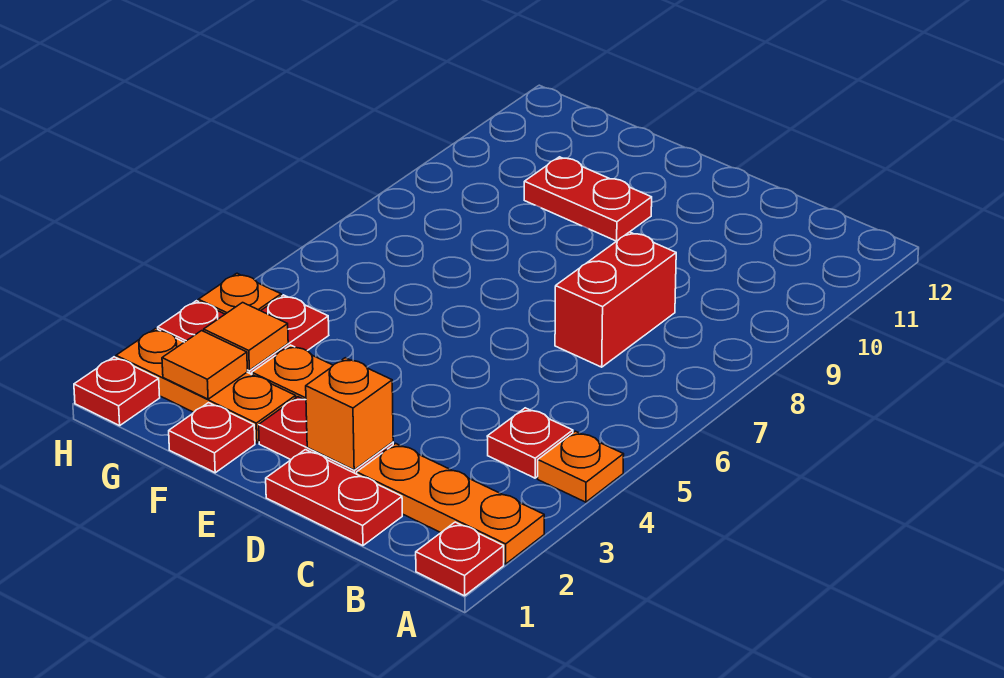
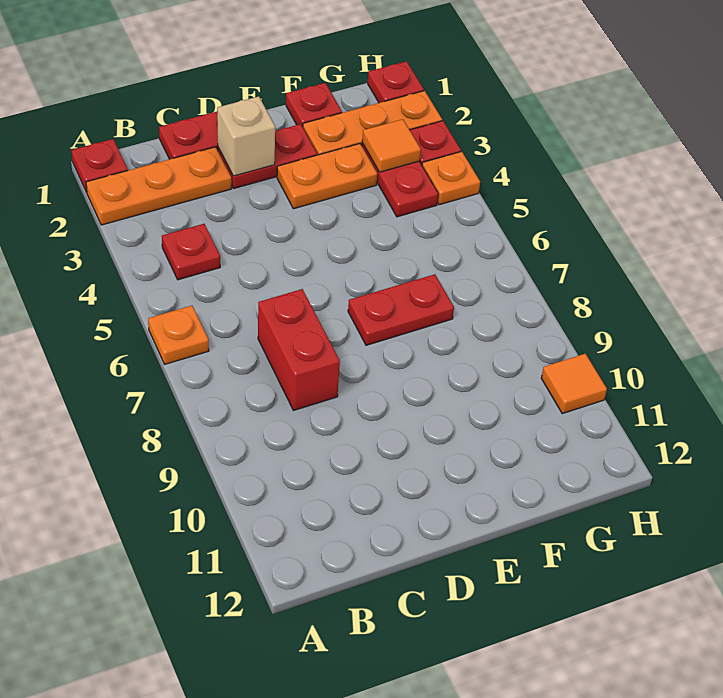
orange plate A4 level 1 -> orange plate A6 level 1
orange brick D2 level 2 -> tan brick D2 level 2
red plate E10:F10 level 1 -> red plate E7:F7 level 1
orange tile G2 level 2 -> orange tile H10 level 1

